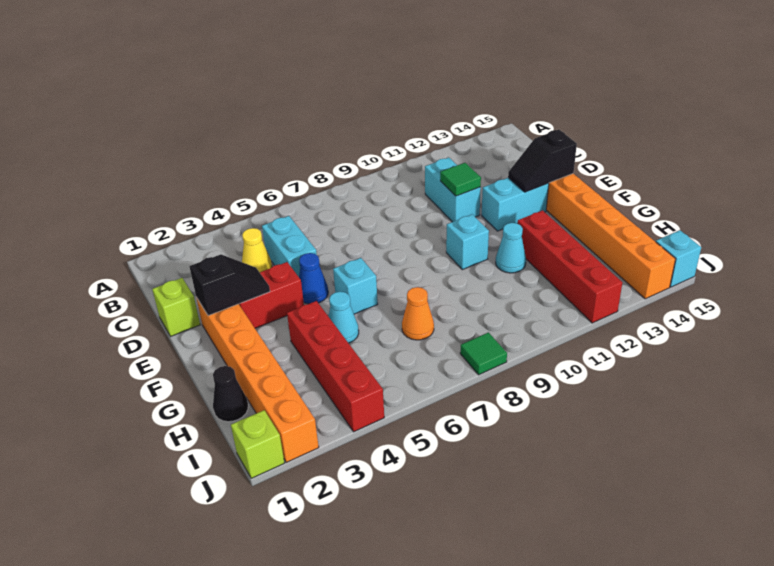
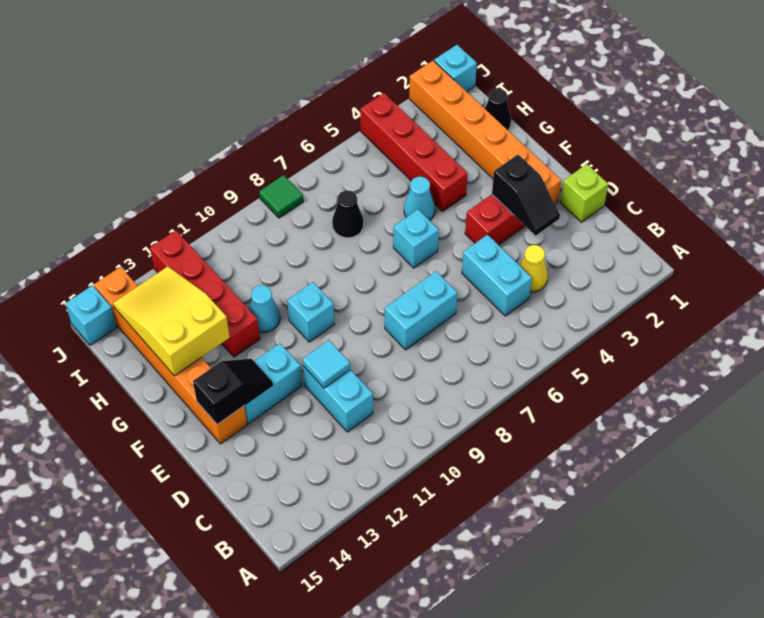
none -> cyan brick D7:D8 level 1
green tile D11 level 2 -> cyan tile D11 level 2
black slope E2:E3 level 2 top 2 -> black slope D3:E3 level 2 top E
blue cone E5 level 1 -> none
none -> yellow slope G13:I14 level 2 top G
orange cone H7 level 1 -> black cone H7 level 1
lime brick J1 level 1 -> cyan brick J1 level 1

